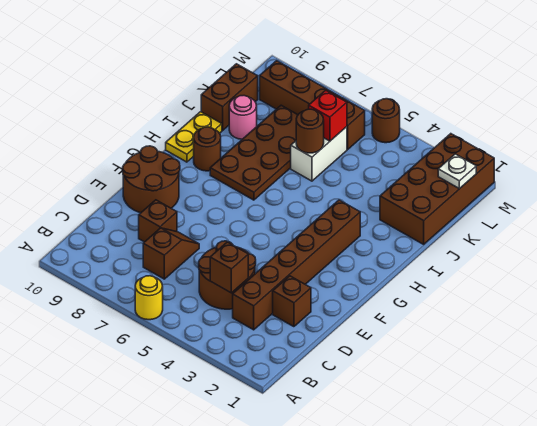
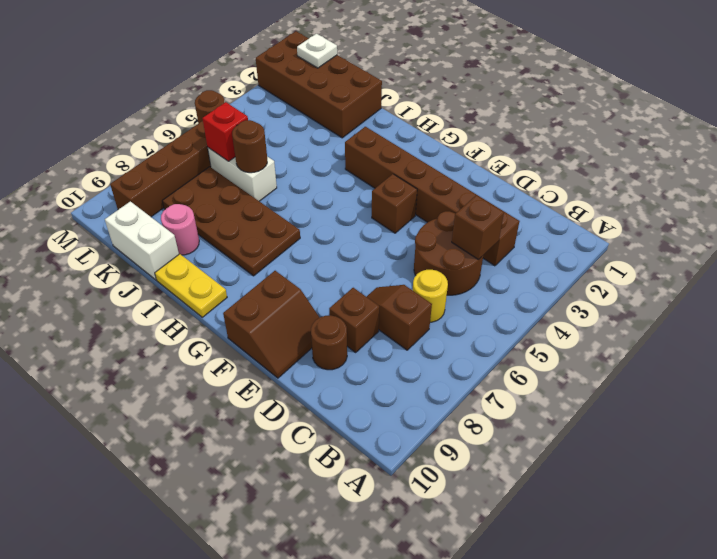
yellow round brick A6 level 1 -> yellow round brick C6 level 1
brown brick D2 level 1 -> brown brick F4 level 1
brown round brick E9:F10 level 1 -> brown slope E9:F10 level 1 top F
brown round brick H9 level 1 -> brown round brick D9 level 1
brown brick J10:K10 level 1 -> white brick J10:K10 level 1

